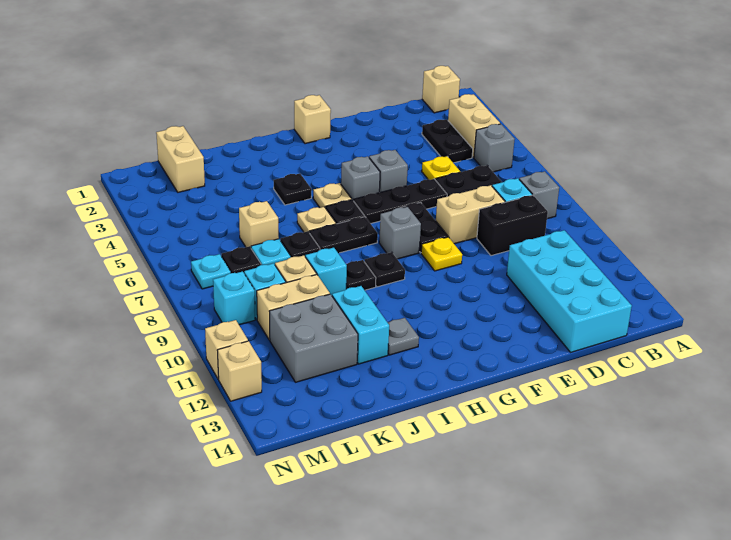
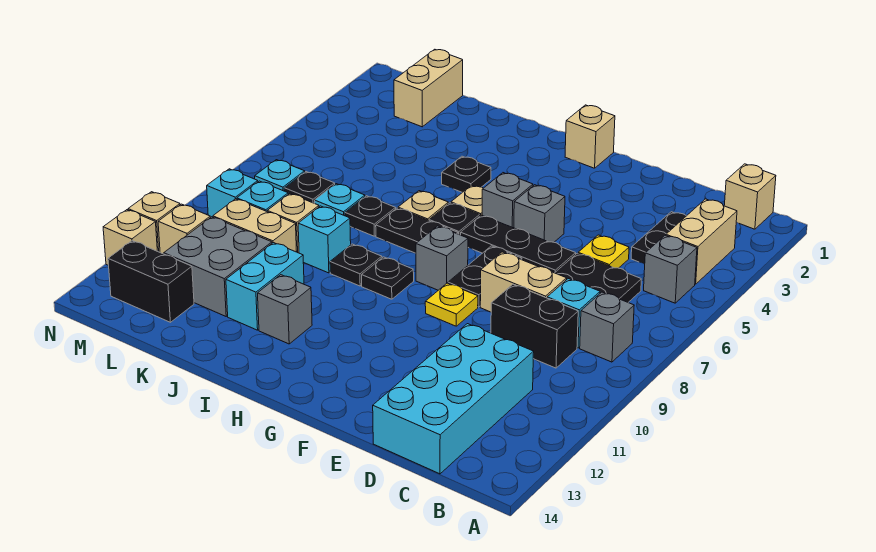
grey plate I12 level 1 -> grey brick I12 level 1
tan brick K6 level 1 -> tan brick M11 level 1
none -> black brick L13:M13 level 1

